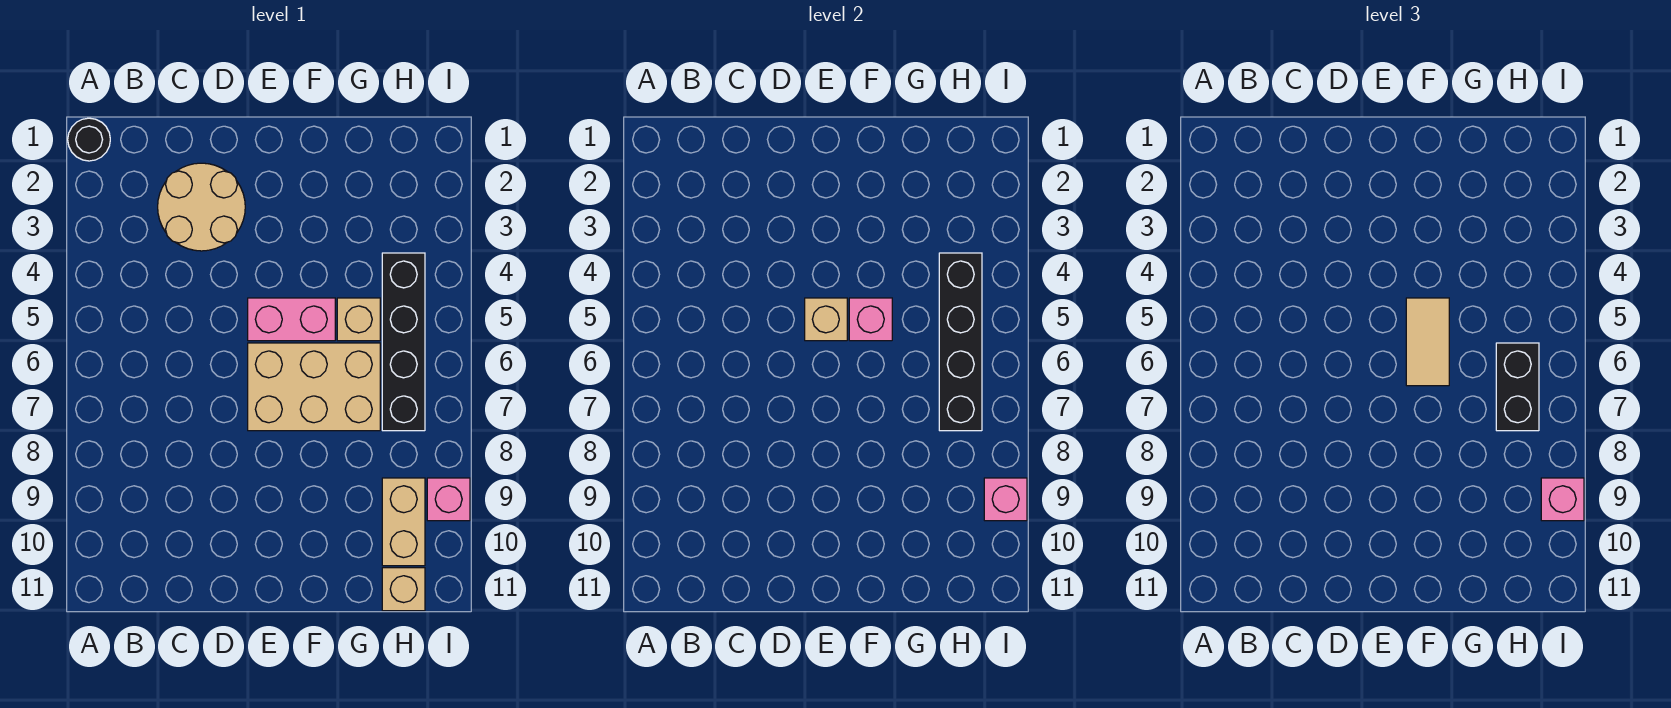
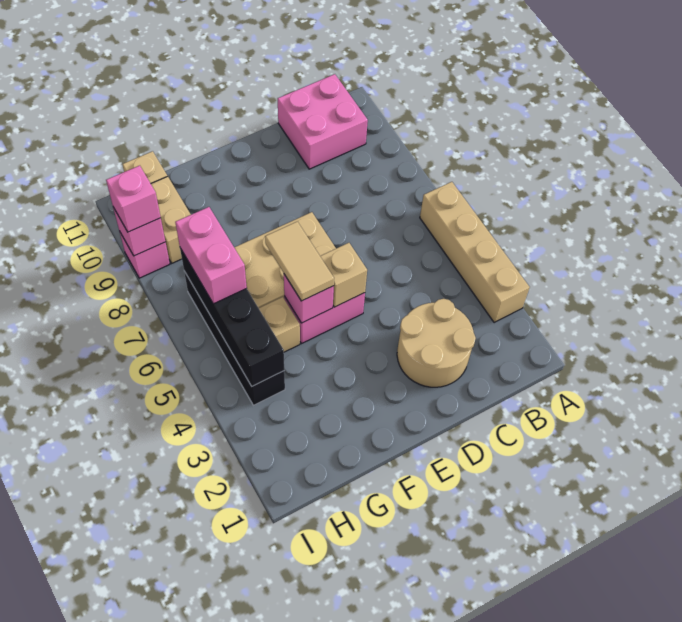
black round brick A1 level 1 -> none
none -> tan brick A3:A6 level 1
none -> pink brick B10:C11 level 1
black brick H6:H7 level 3 -> pink brick H6:H7 level 3

